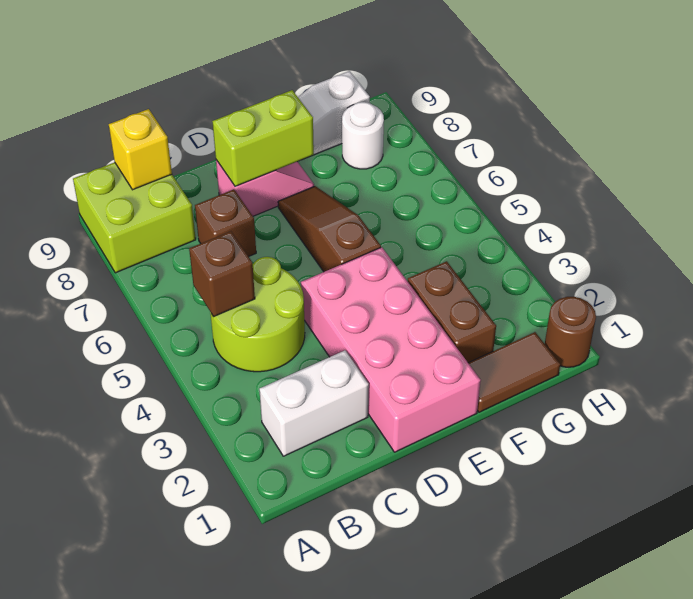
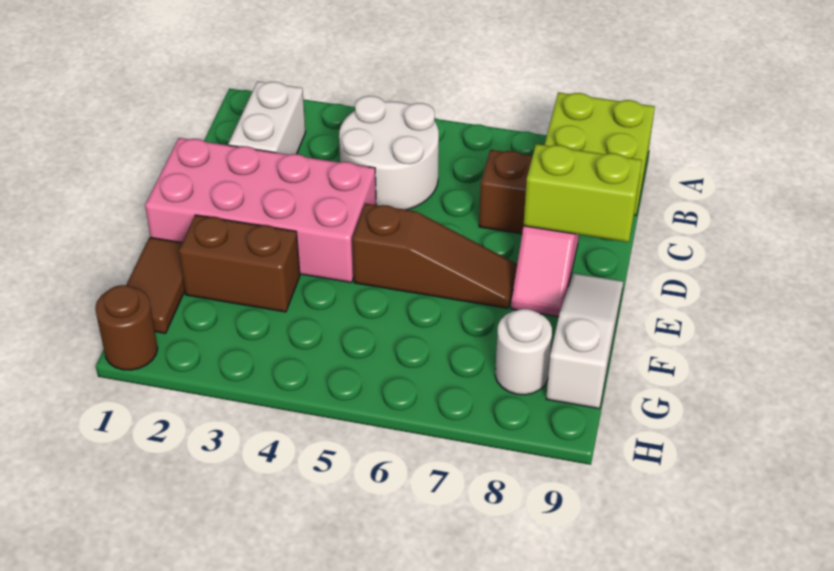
lime round brick B4:C5 level 1 -> white round brick B4:C5 level 1
brown brick B5 level 2 -> none
yellow brick B9 level 2 -> none
lime brick D8:E8 level 2 -> lime brick D8:D9 level 2

